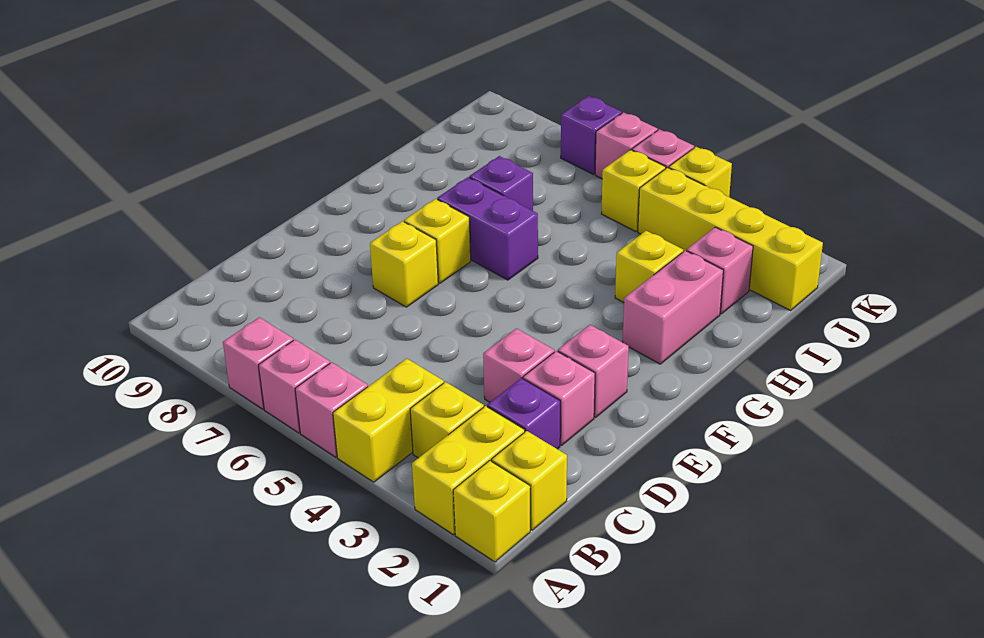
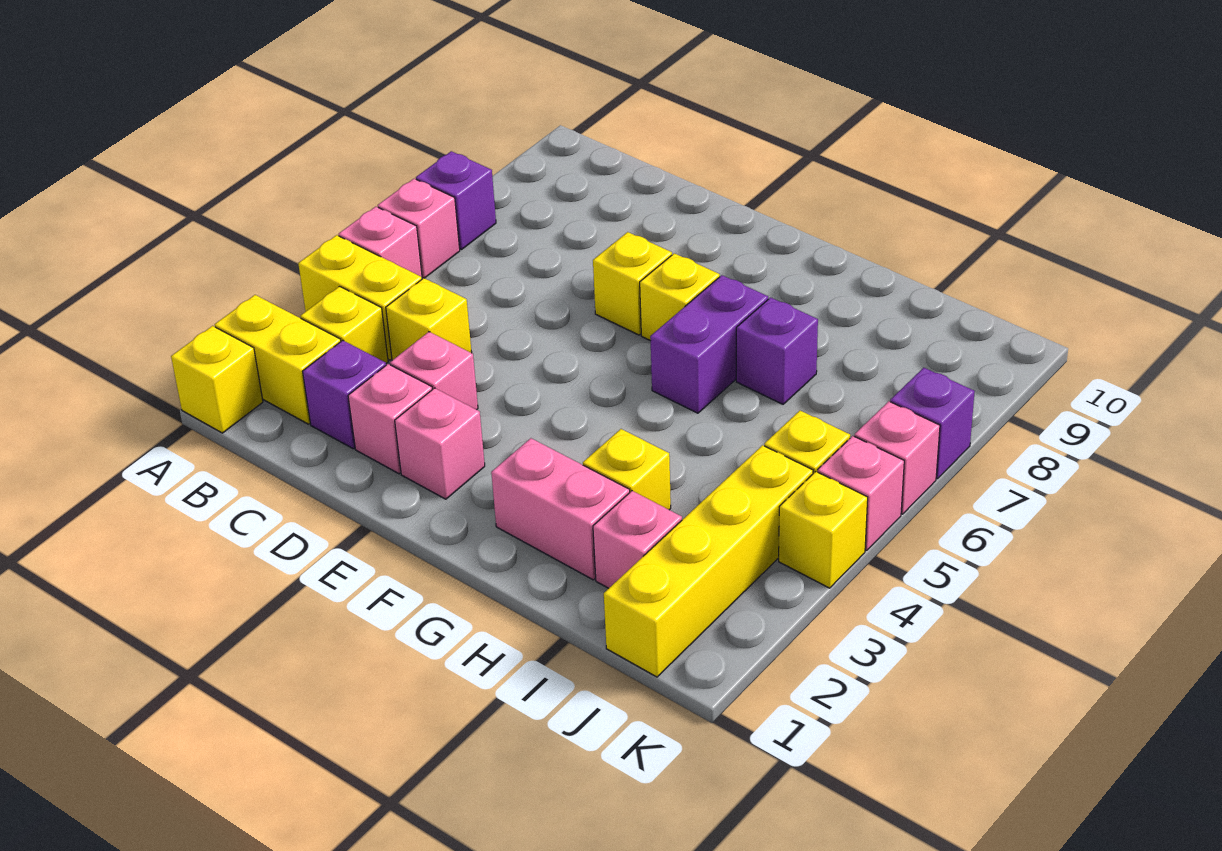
pink brick A7 level 1 -> purple brick A7 level 1
yellow brick B1 level 1 -> yellow brick C4 level 1

